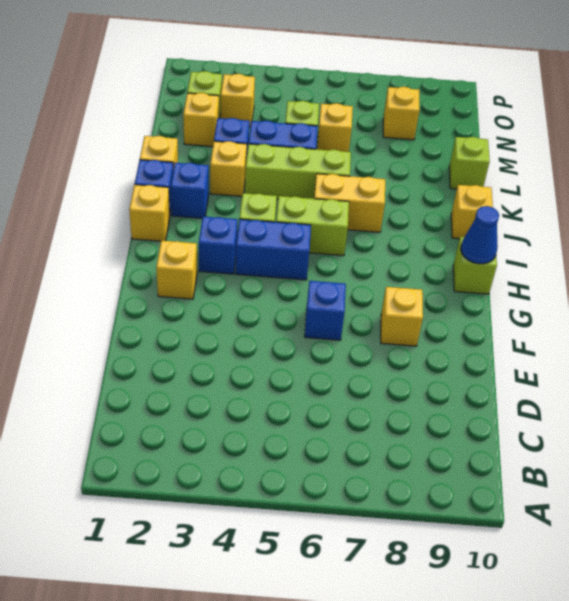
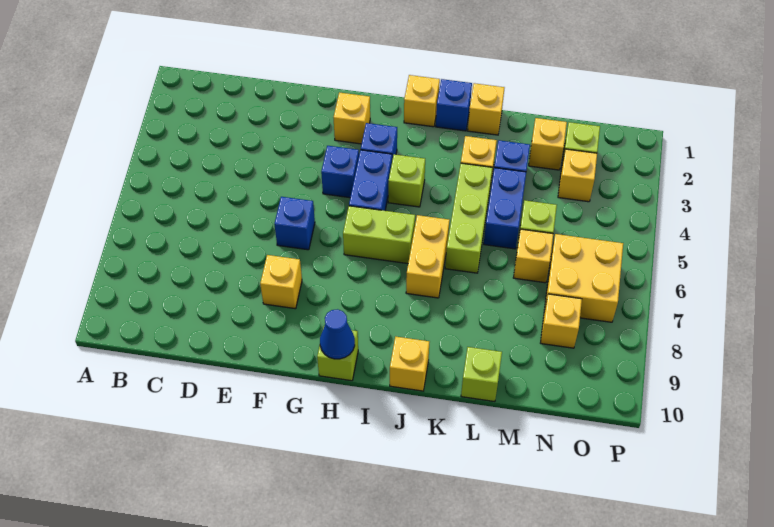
lime brick I5:I6 level 1 -> lime brick H6:I6 level 1
blue brick J2 level 1 -> blue brick G4 level 1
none -> yellow brick N6:O7 level 1

